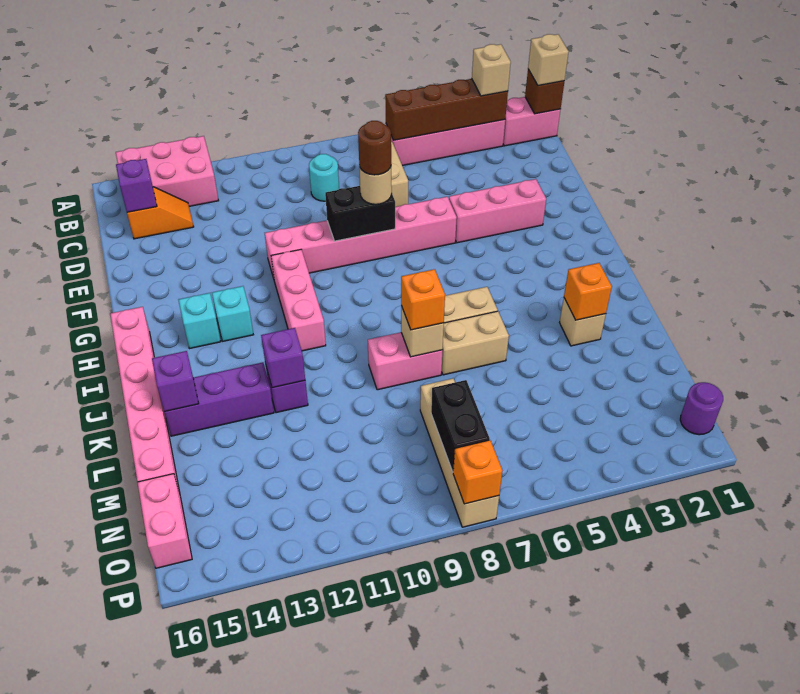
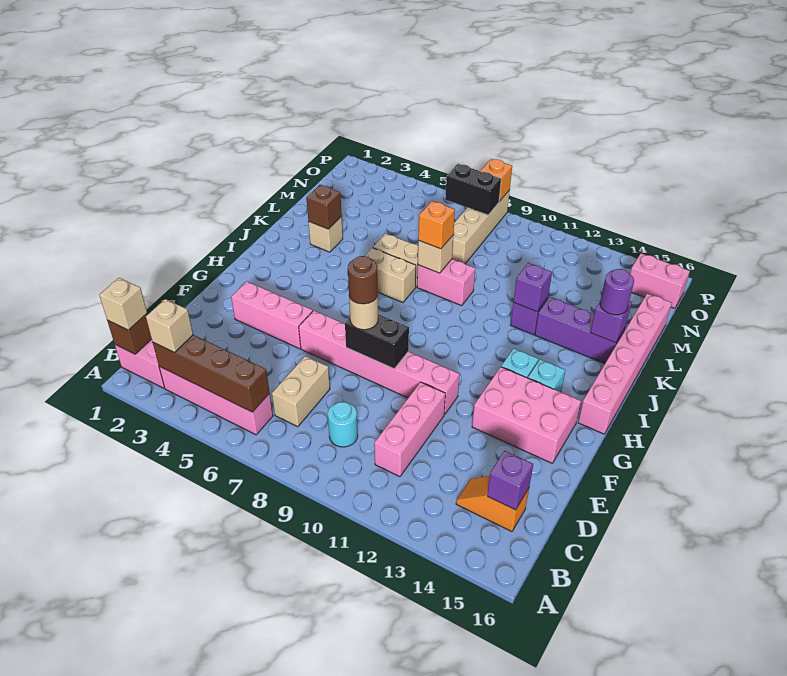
pink brick A13:B15 level 1 -> pink brick F13:G15 level 1
pink brick G11:I11 level 1 -> pink brick C11:E11 level 1
orange brick K3 level 2 -> brown brick K3 level 2
black brick N8:O8 level 2 -> black brick O7:O8 level 2
pink brick N16:O16 level 1 -> pink brick O15:O16 level 1
purple round brick O1 level 1 -> purple round brick K15 level 3

